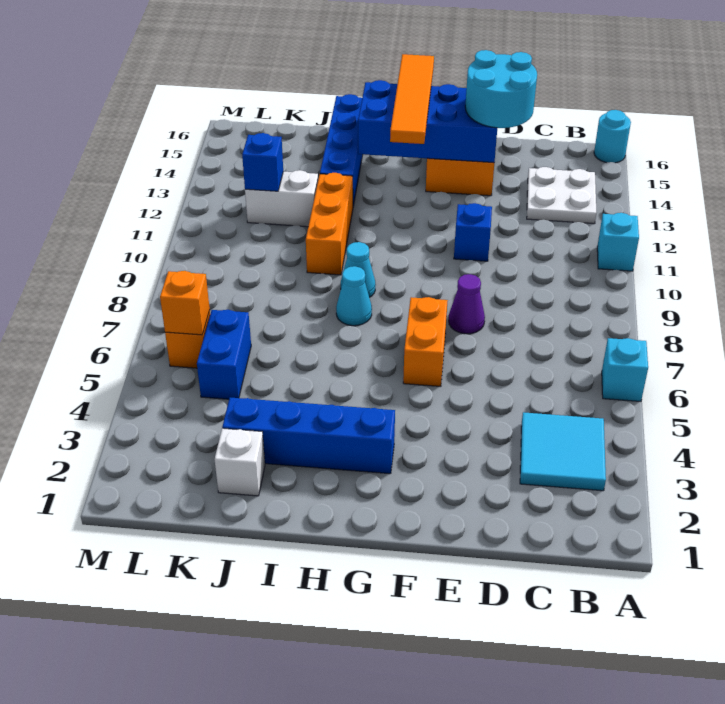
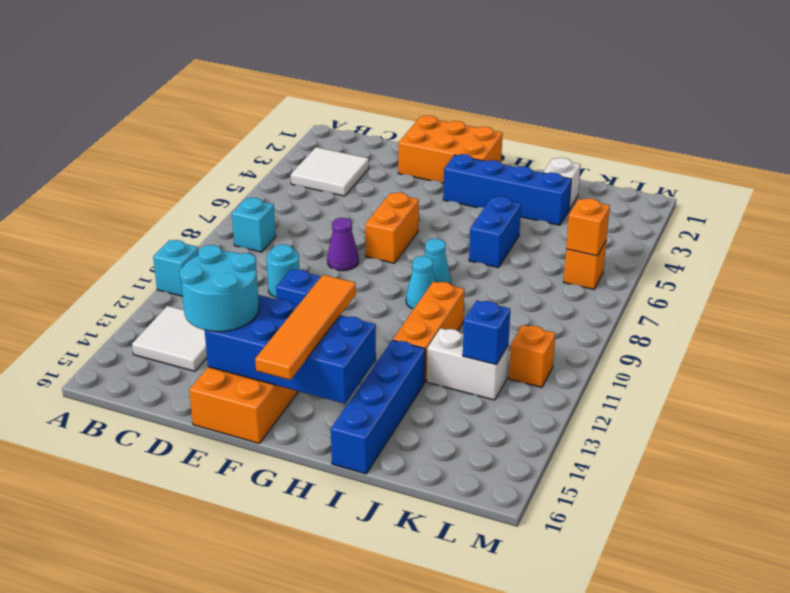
cyan brick A6 level 1 -> cyan brick B8 level 1
cyan round brick A16 level 1 -> cyan round brick D10 level 1
cyan tile B3:C4 level 1 -> white tile B3:C4 level 1
white plate B13:C14 level 1 -> white tile B13:C14 level 1
none -> orange brick E1:G2 level 1
blue brick K5:K6 level 1 -> blue brick I5:I6 level 1
none -> orange brick L11 level 1

